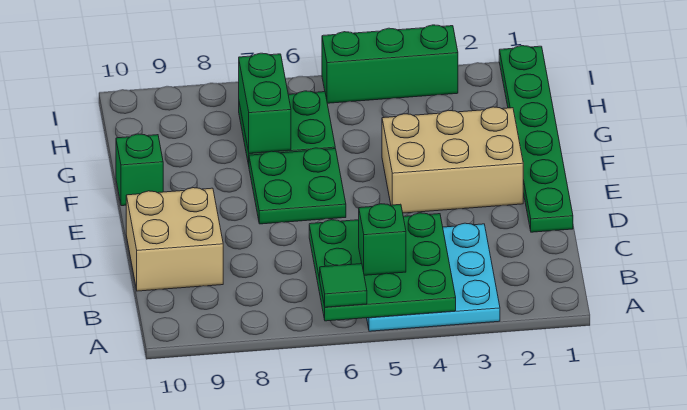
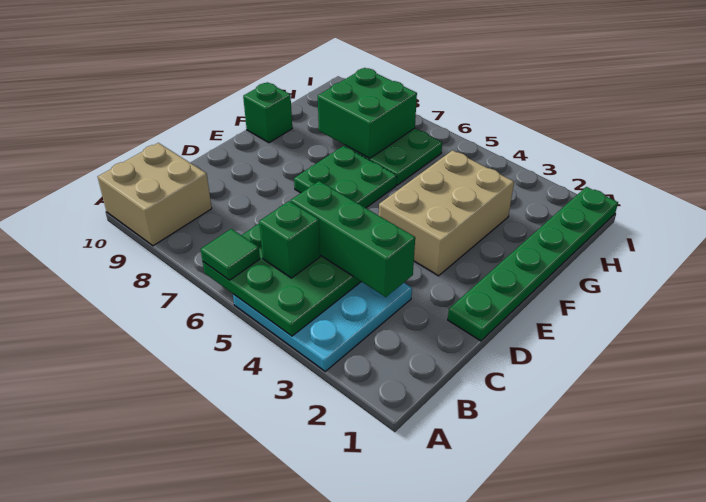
tan brick C9:D10 level 1 -> tan brick A9:B10 level 1
tan brick E2:F4 level 1 -> tan brick E3:G4 level 1
green brick G7:H7 level 2 -> green brick G7:H8 level 2
green brick I3:I5 level 1 -> green brick C3:C5 level 3

